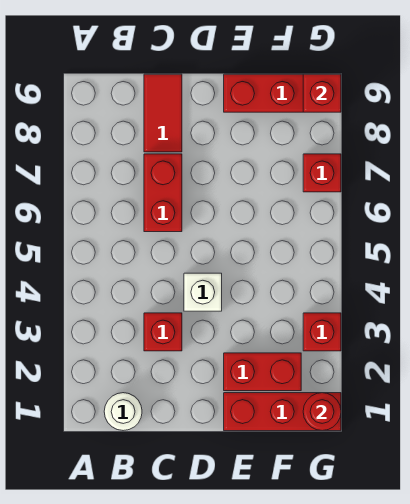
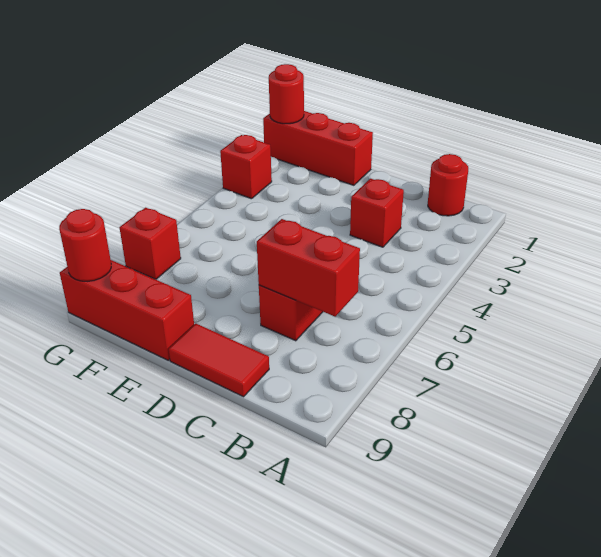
white round brick B1 level 1 -> red round brick B1 level 1
red tile C8:C9 level 1 -> red tile C9:D9 level 1
white brick D4 level 1 -> none
red brick E2:F2 level 1 -> red brick B7:C7 level 2
red brick G9 level 2 -> red round brick G9 level 2

